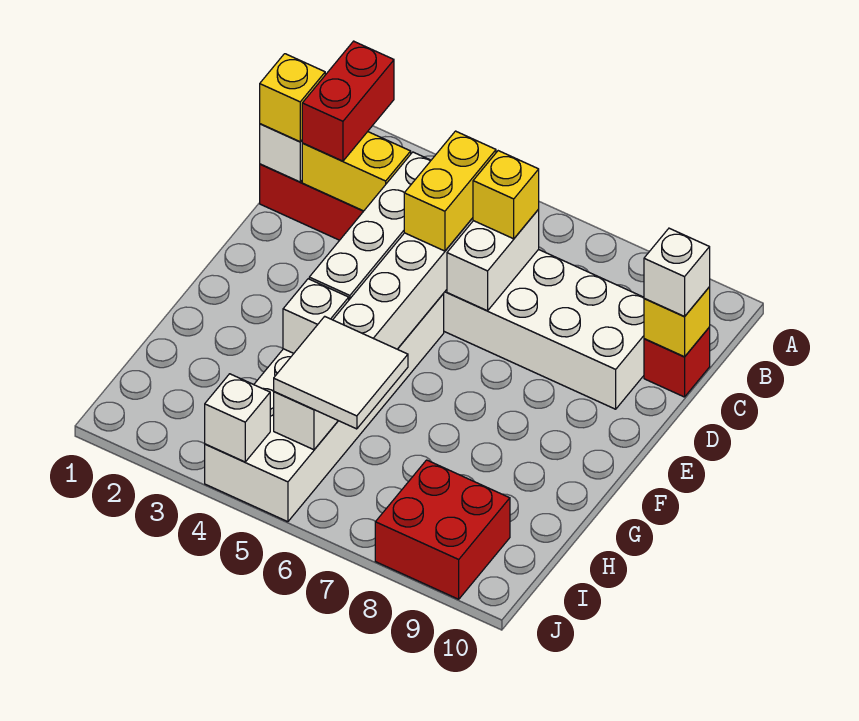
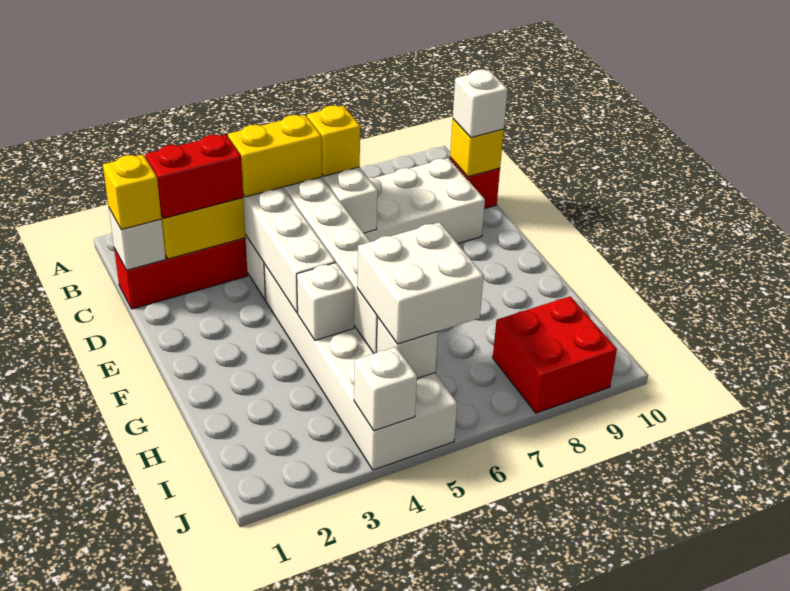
red brick B2:C2 level 3 -> red brick C2:C3 level 3
yellow brick C5:D5 level 3 -> yellow brick C4:C5 level 3
white tile H5:I6 level 3 -> white brick H5:I6 level 3

